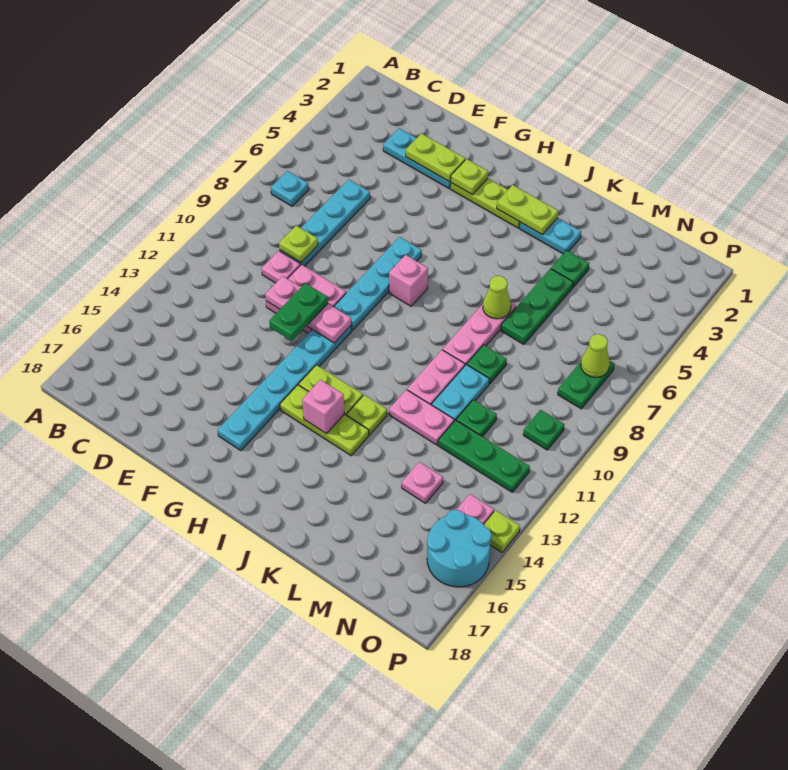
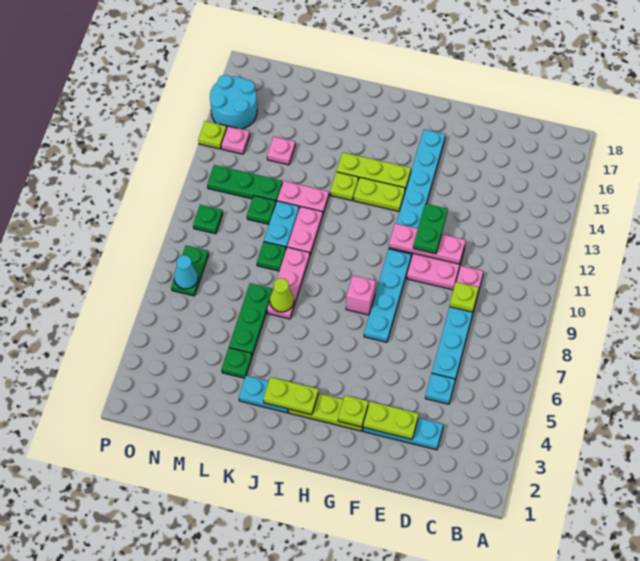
cyan plate B7 level 1 -> cyan plate D5 level 1
pink brick I14 level 2 -> none
lime cone O7 level 2 -> cyan cone O7 level 2

